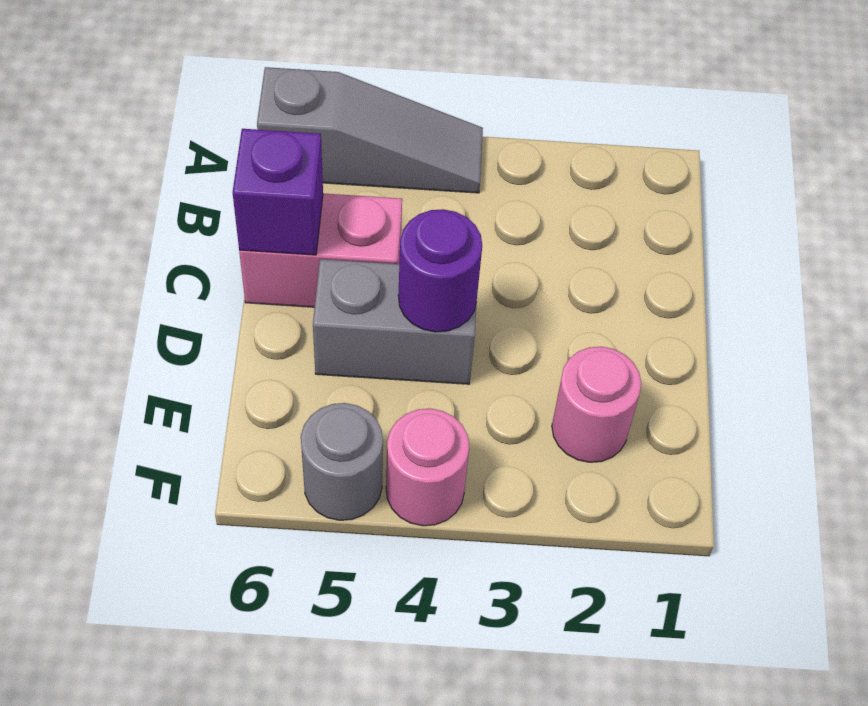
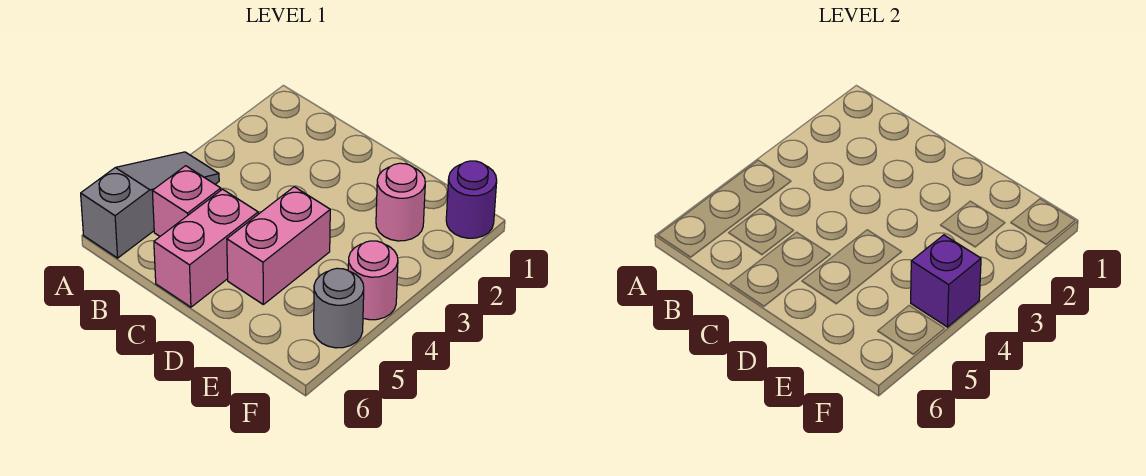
none -> pink brick B5 level 1
purple brick C6 level 2 -> purple brick F4 level 2
grey brick D4:D5 level 1 -> pink brick D4:D5 level 1
purple round brick D4 level 2 -> purple round brick F1 level 1

